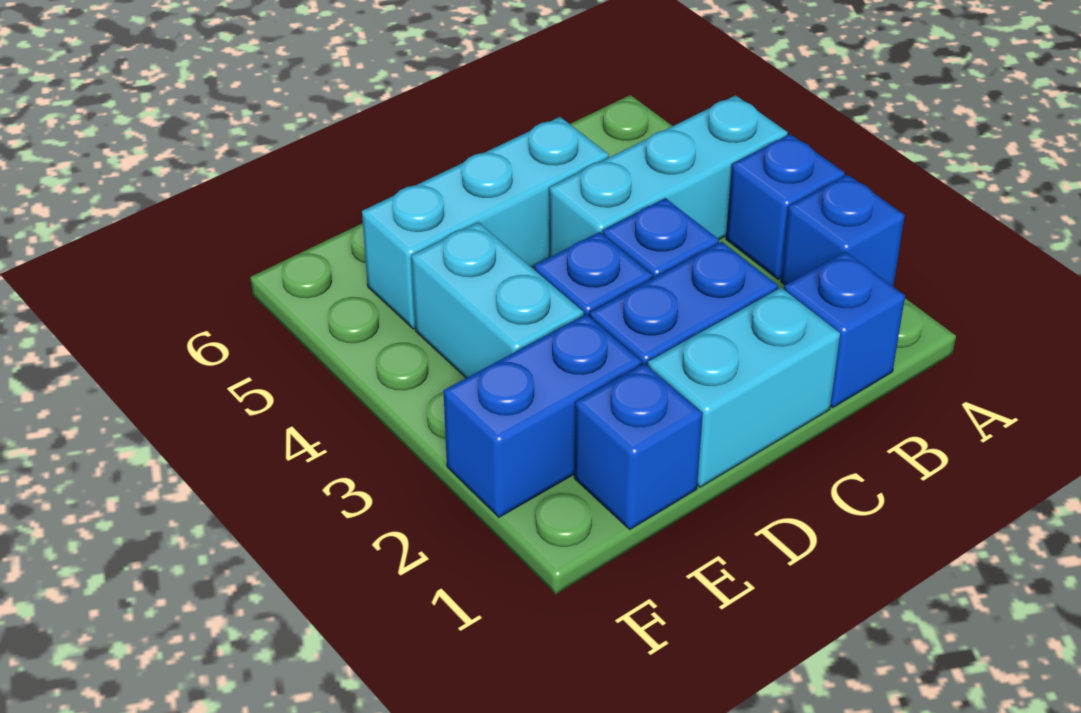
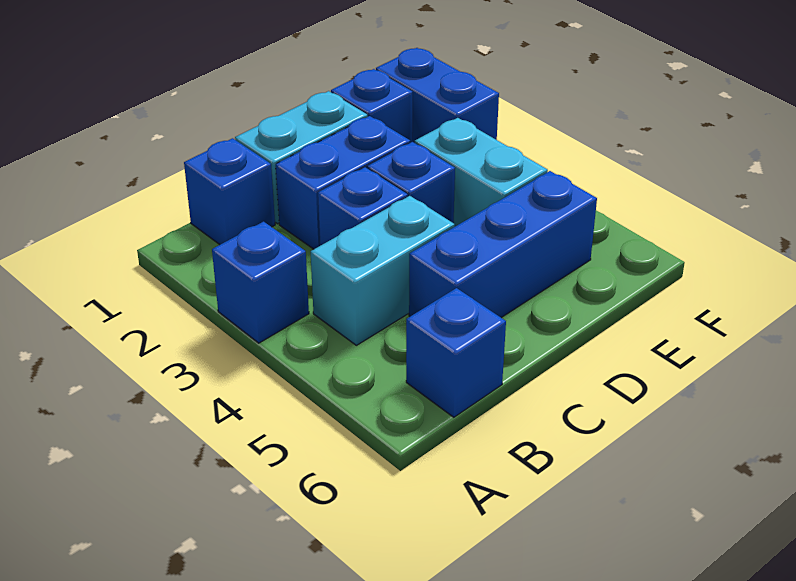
blue brick A2 level 1 -> blue brick B6 level 1
cyan brick A4:C4 level 1 -> cyan brick B4:C4 level 1
cyan brick C5:E5 level 1 -> blue brick C5:E5 level 1
blue brick E2:F2 level 1 -> blue brick F1:F2 level 1

